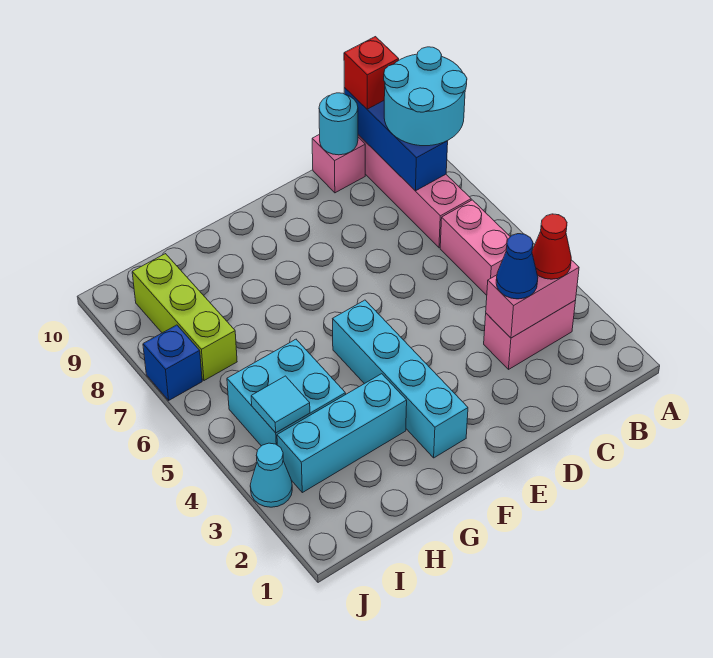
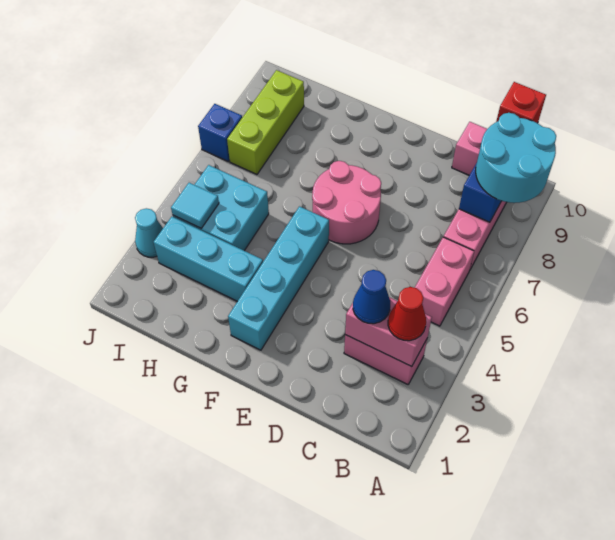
cyan round brick C10 level 2 -> none
none -> pink round brick E6:F7 level 1

